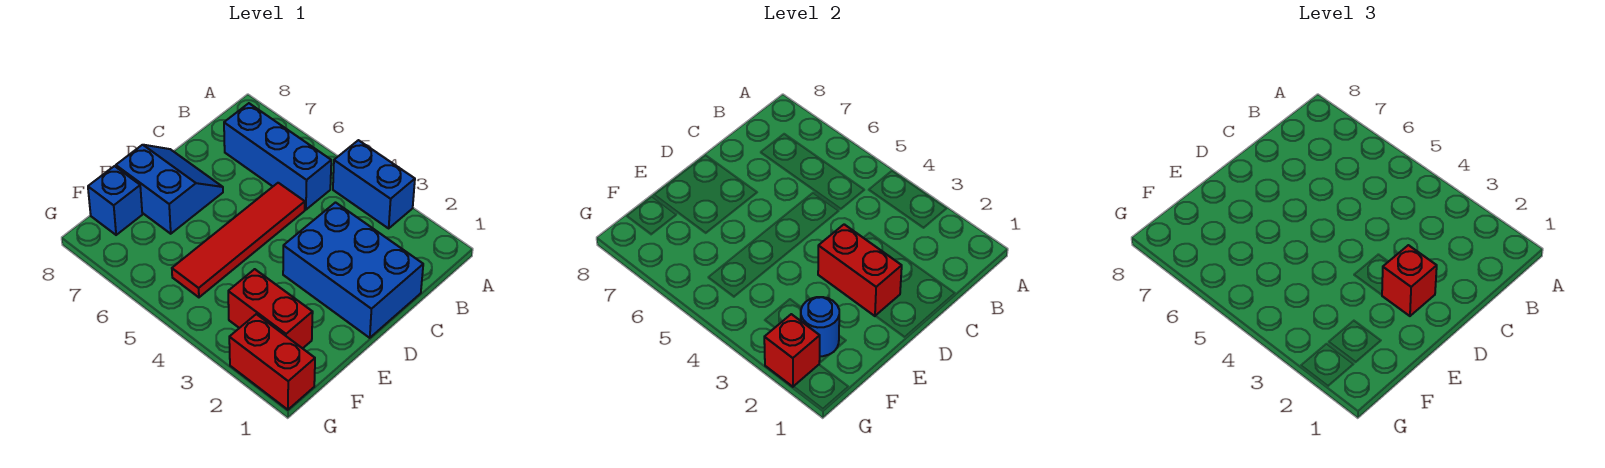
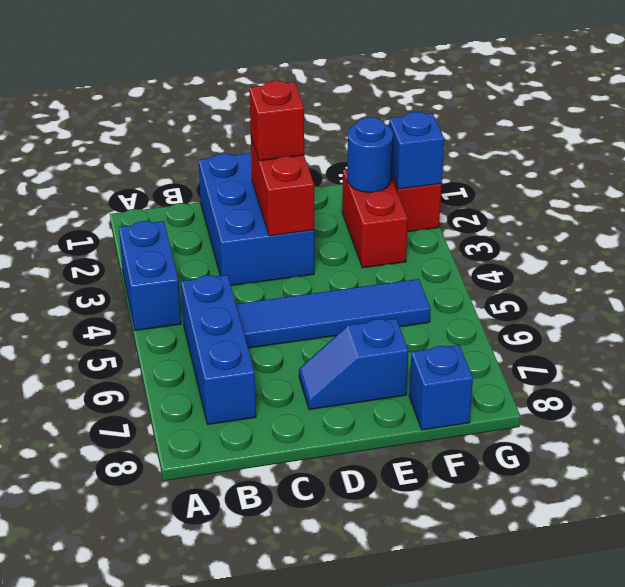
red tile C5:F5 level 1 -> blue tile C5:F5 level 1
blue slope D7:E8 level 1 top E -> blue slope D7:E7 level 1 top E
red brick G2 level 2 -> blue brick G2 level 2

